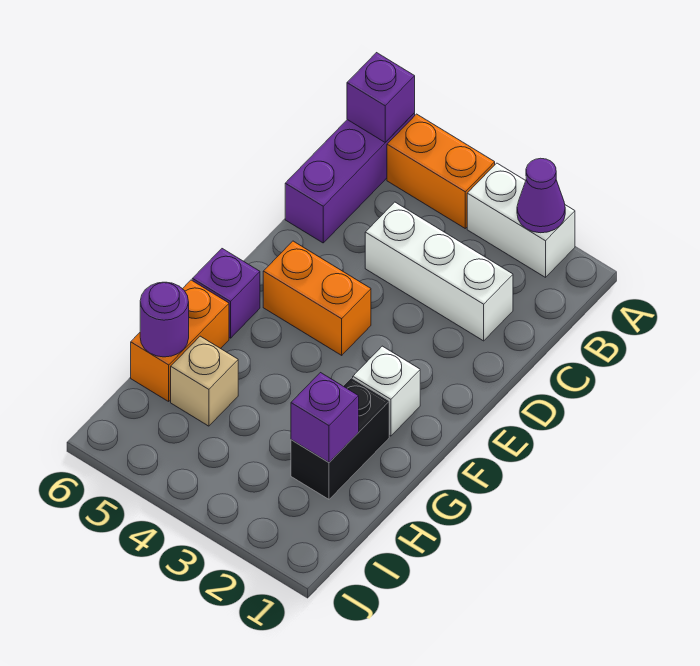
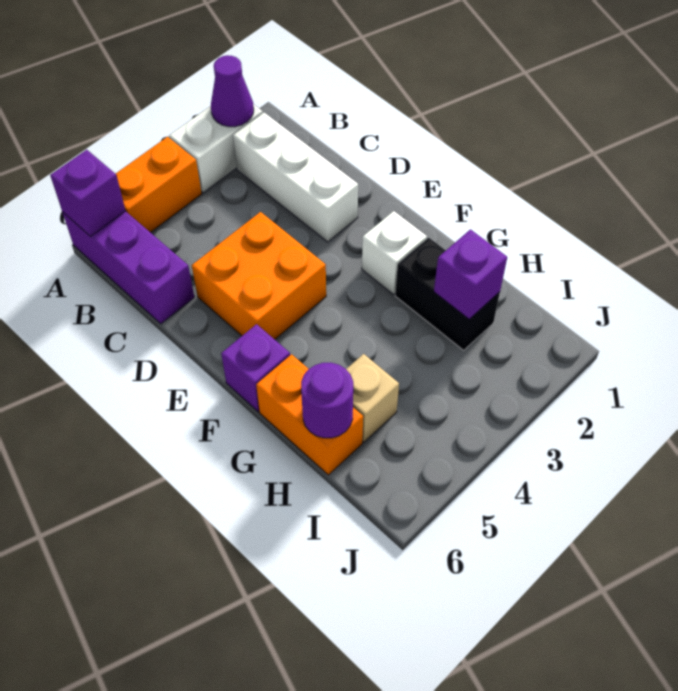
white brick C2:C4 level 1 -> white brick B2:D2 level 1
orange brick E4:E5 level 1 -> orange brick D4:E5 level 1

